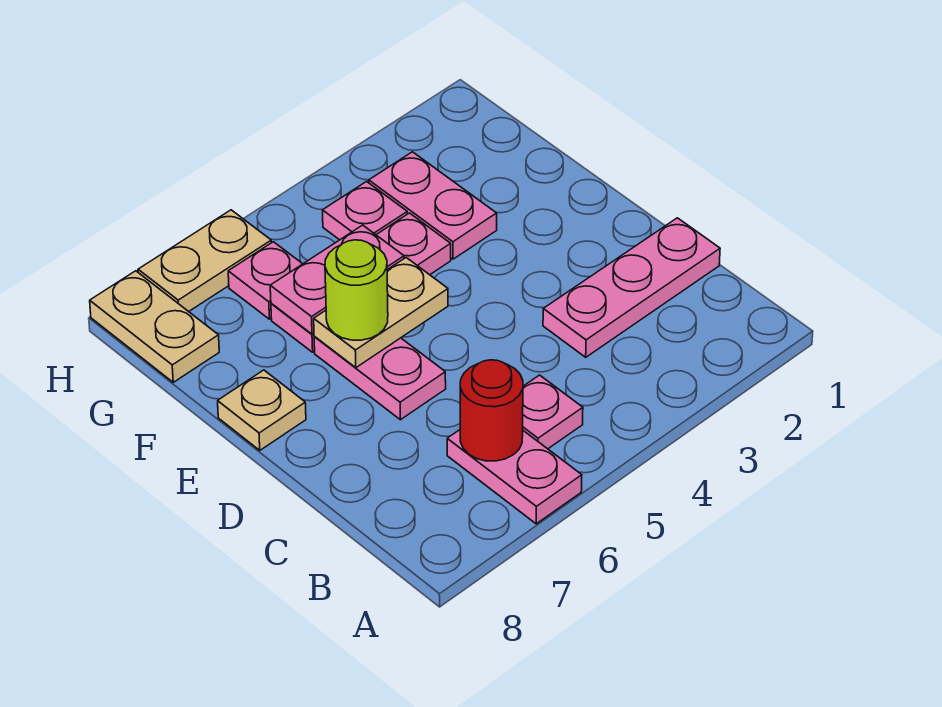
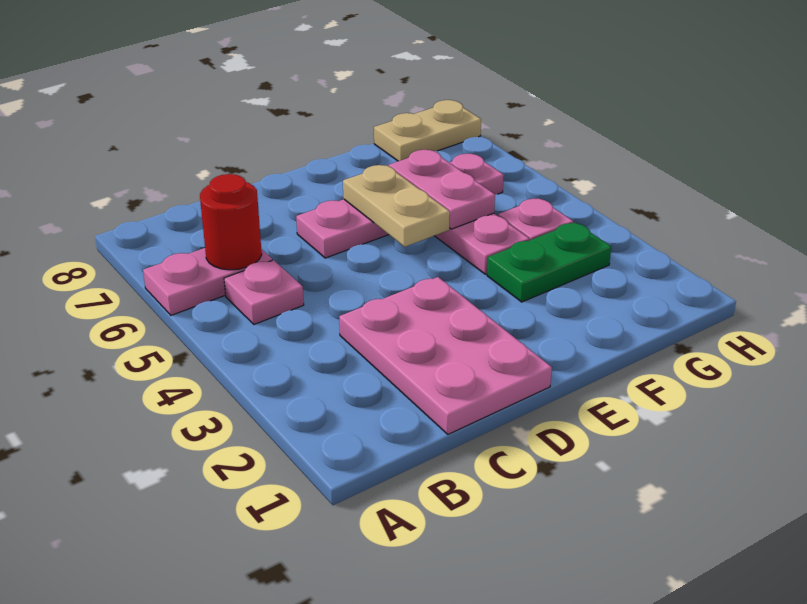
pink plate C1:C3 level 1 -> pink plate C1:D3 level 1
lime round brick E6 level 3 -> none
tan plate E8 level 1 -> none
pink plate F3:G3 level 1 -> green plate F3:G3 level 1
tan plate H6:H7 level 1 -> none

